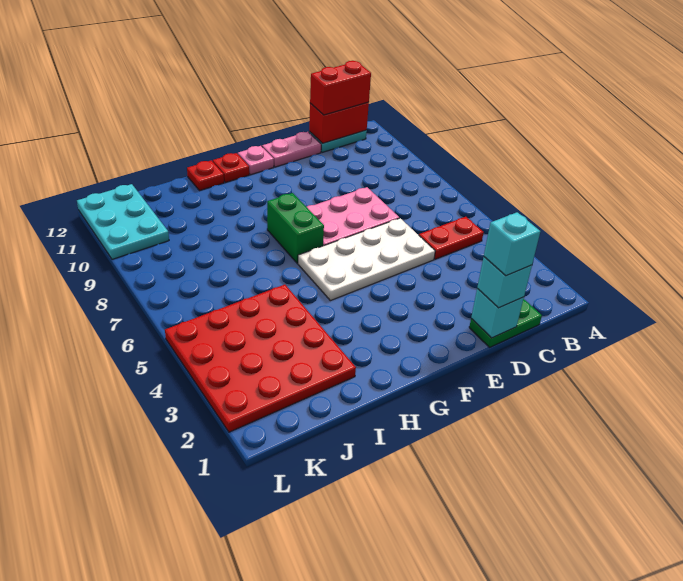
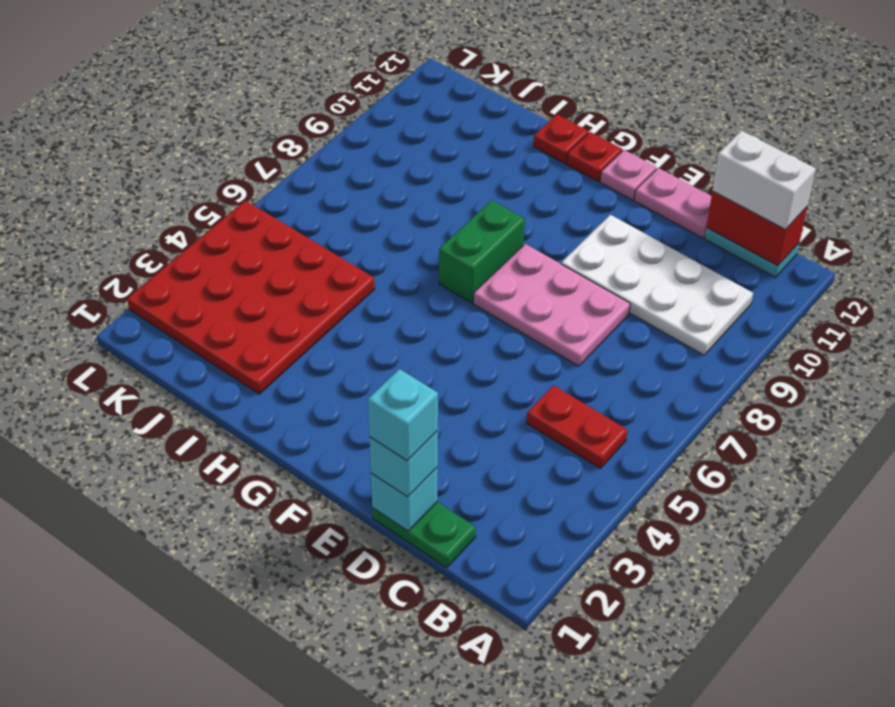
red brick B12:C12 level 3 -> white brick B12:C12 level 3
white plate D5:G6 level 1 -> white plate B9:E10 level 1
cyan plate K10:L12 level 1 -> none

